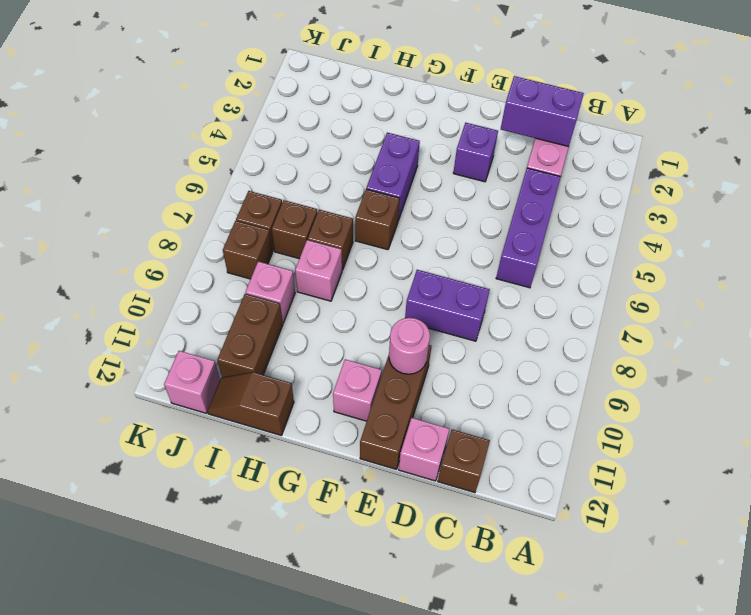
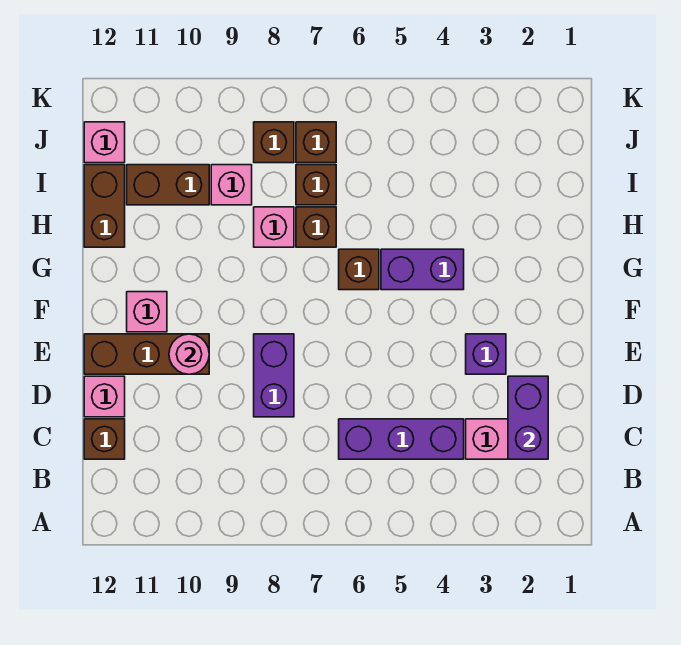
brown slope H12:I12 level 1 top H -> brown brick H12:I12 level 1

